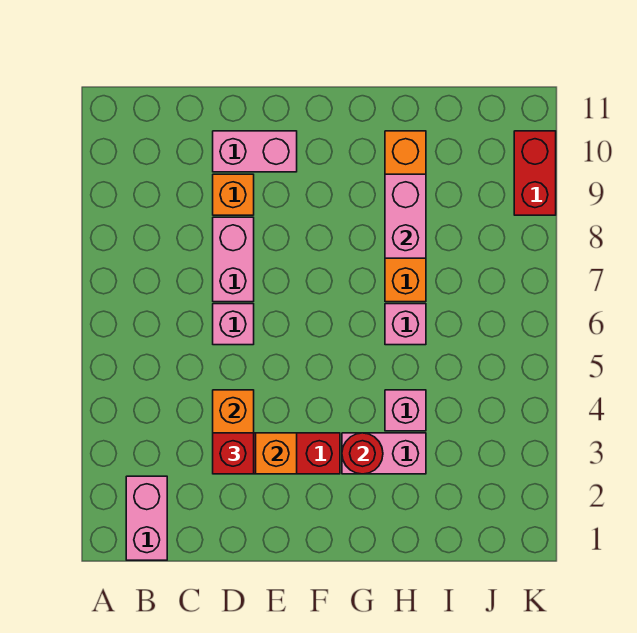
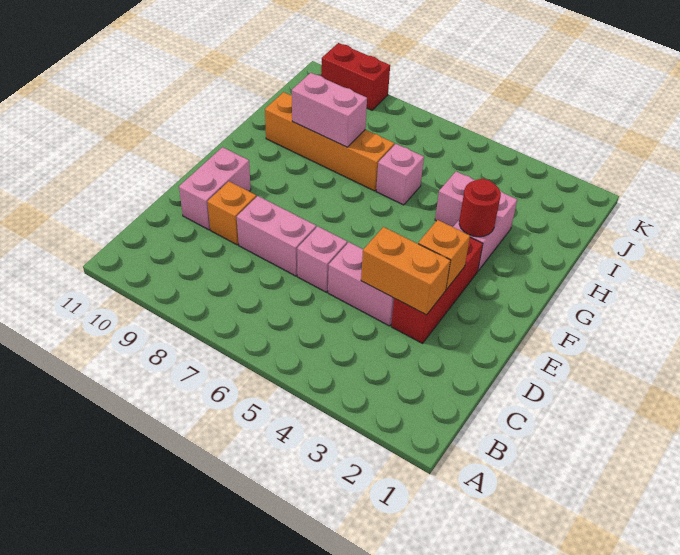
pink brick B1:B2 level 1 -> pink brick D4:D5 level 1
red brick D3 level 3 -> none

